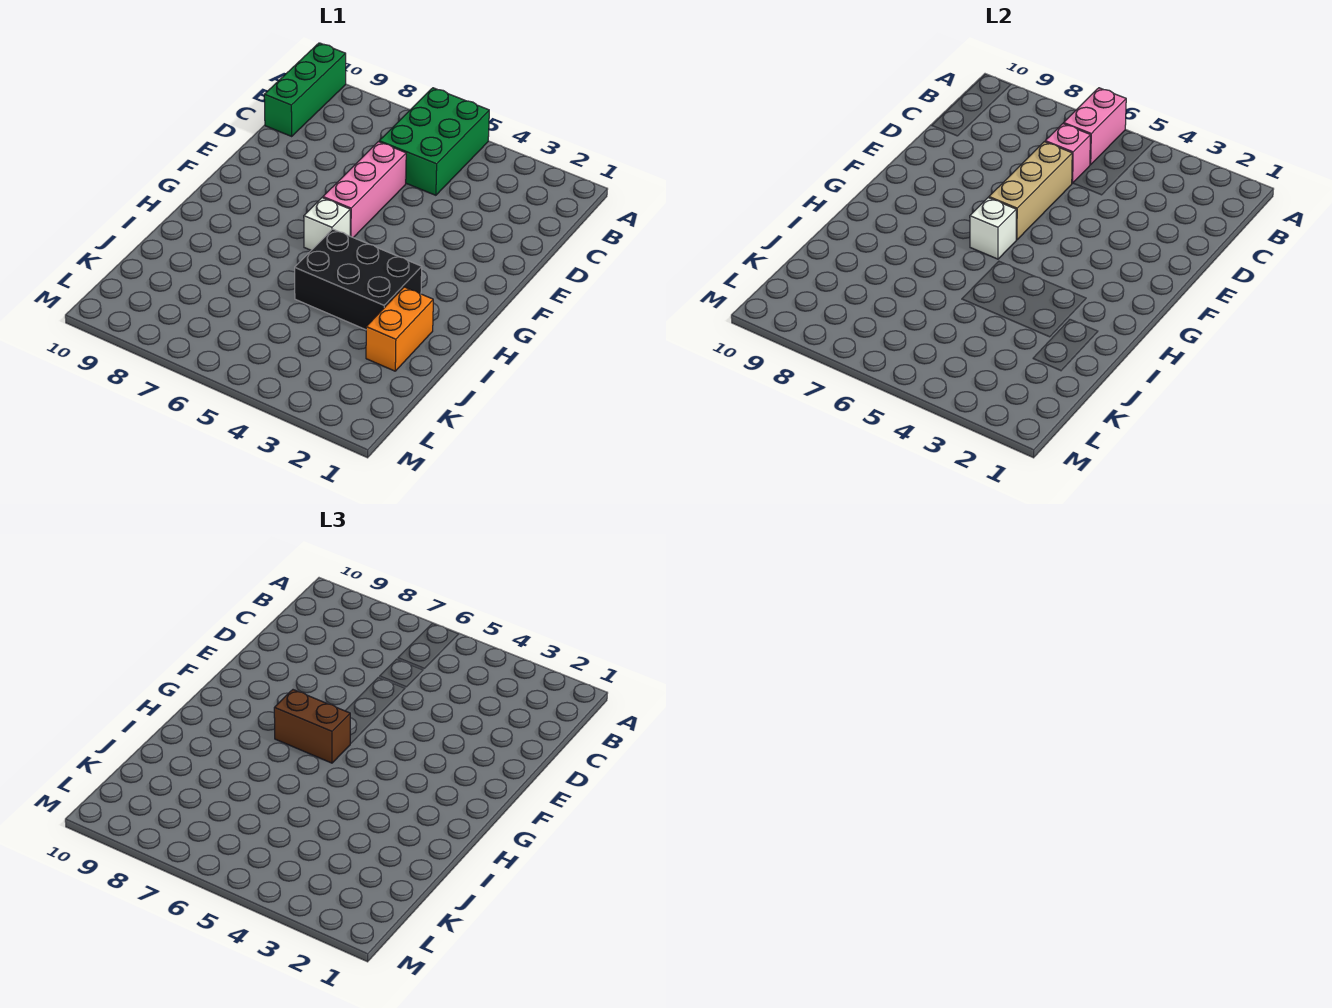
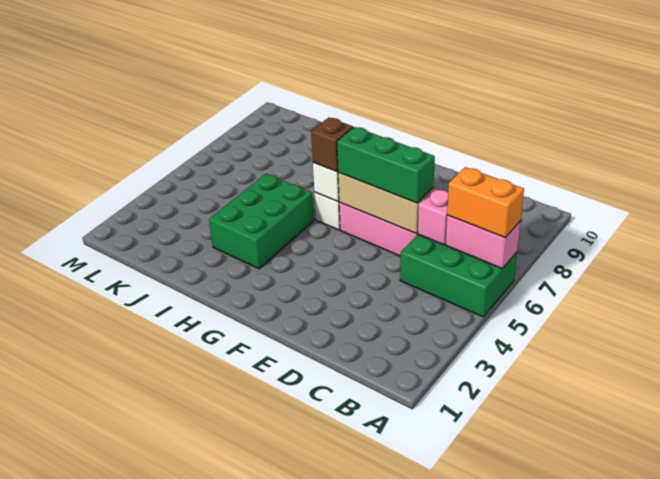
green brick A10:C10 level 1 -> green brick D6:F6 level 3
brown brick G6:G7 level 3 -> brown brick G6 level 3
black brick H3:I5 level 1 -> green brick H3:I5 level 1
orange brick I2:J2 level 1 -> orange brick A6:B6 level 3

